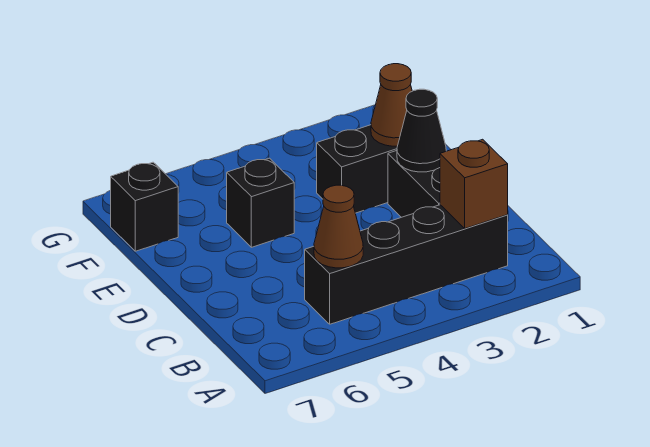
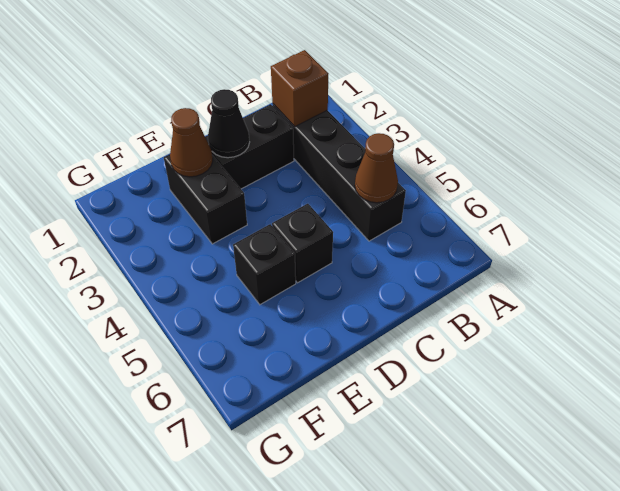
black brick F7 level 1 -> black brick D5 level 1

